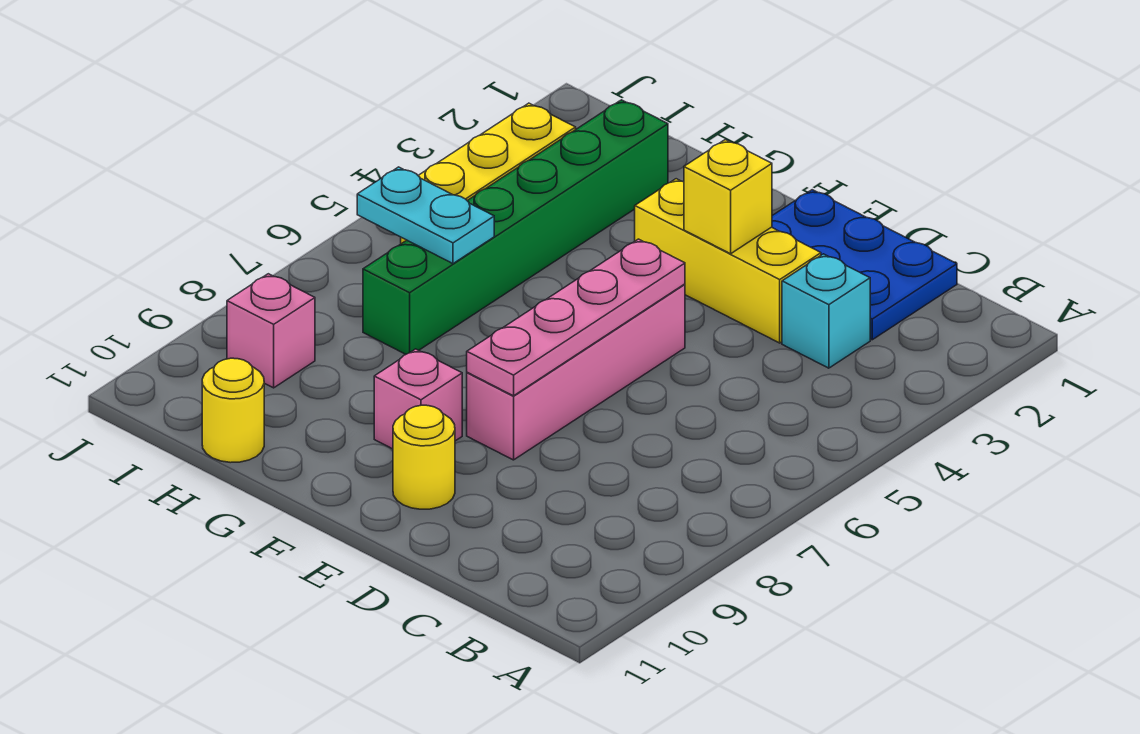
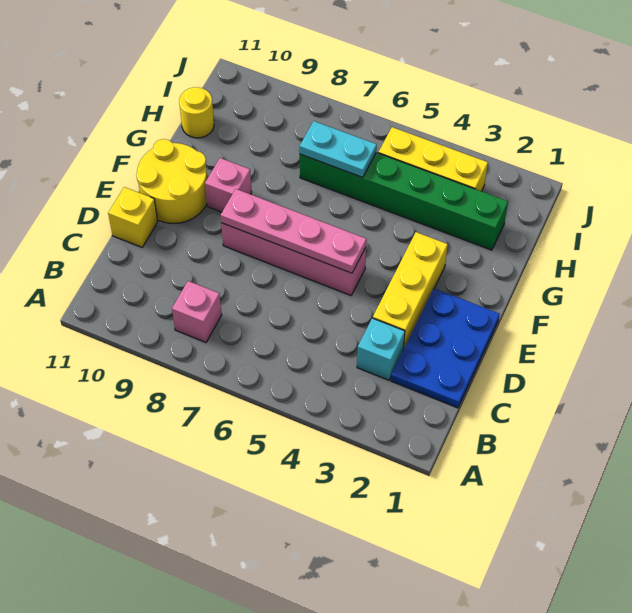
yellow brick E3 level 2 -> yellow brick D11 level 1
yellow round brick E10 level 1 -> yellow round brick E10:F11 level 1
cyan plate H6:I6 level 2 -> cyan plate H6:H7 level 2
pink brick I9 level 1 -> pink brick B8 level 1

